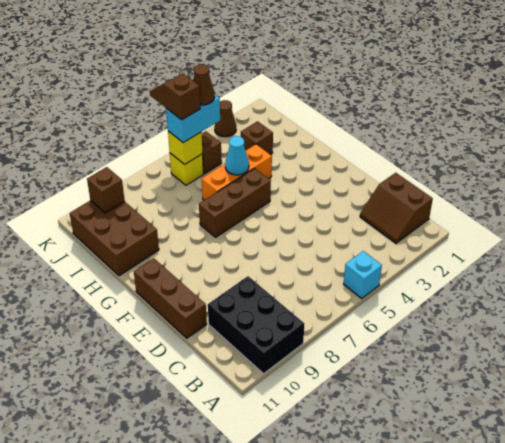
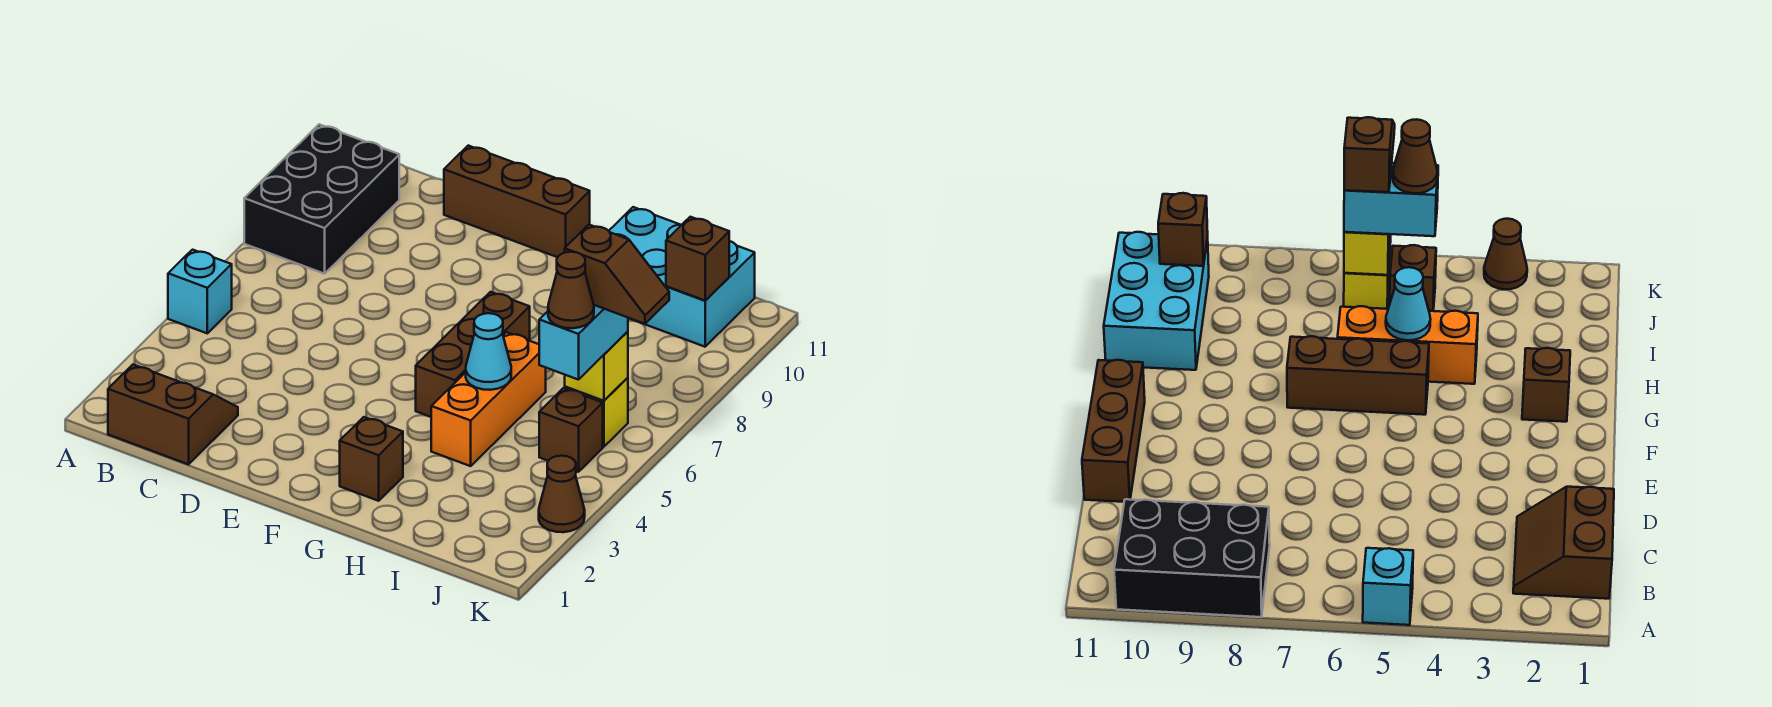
black brick A9:C10 level 1 -> black brick A8:B10 level 1
brown brick H10:J11 level 1 -> cyan brick H10:J11 level 1
brown brick I3 level 1 -> brown brick G2 level 1

